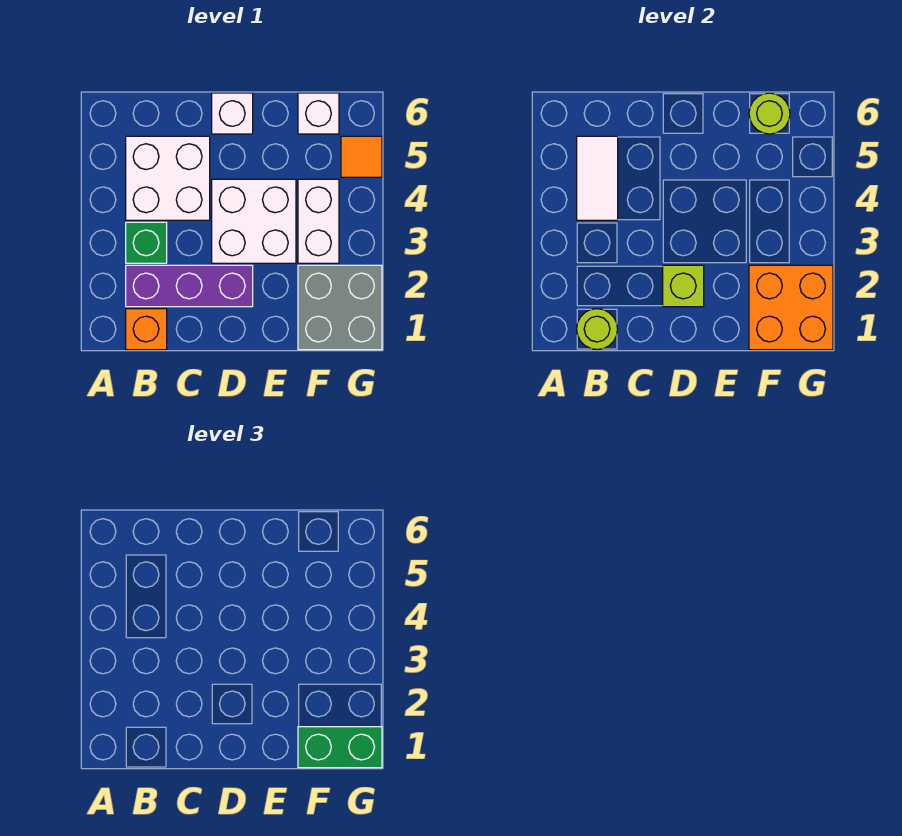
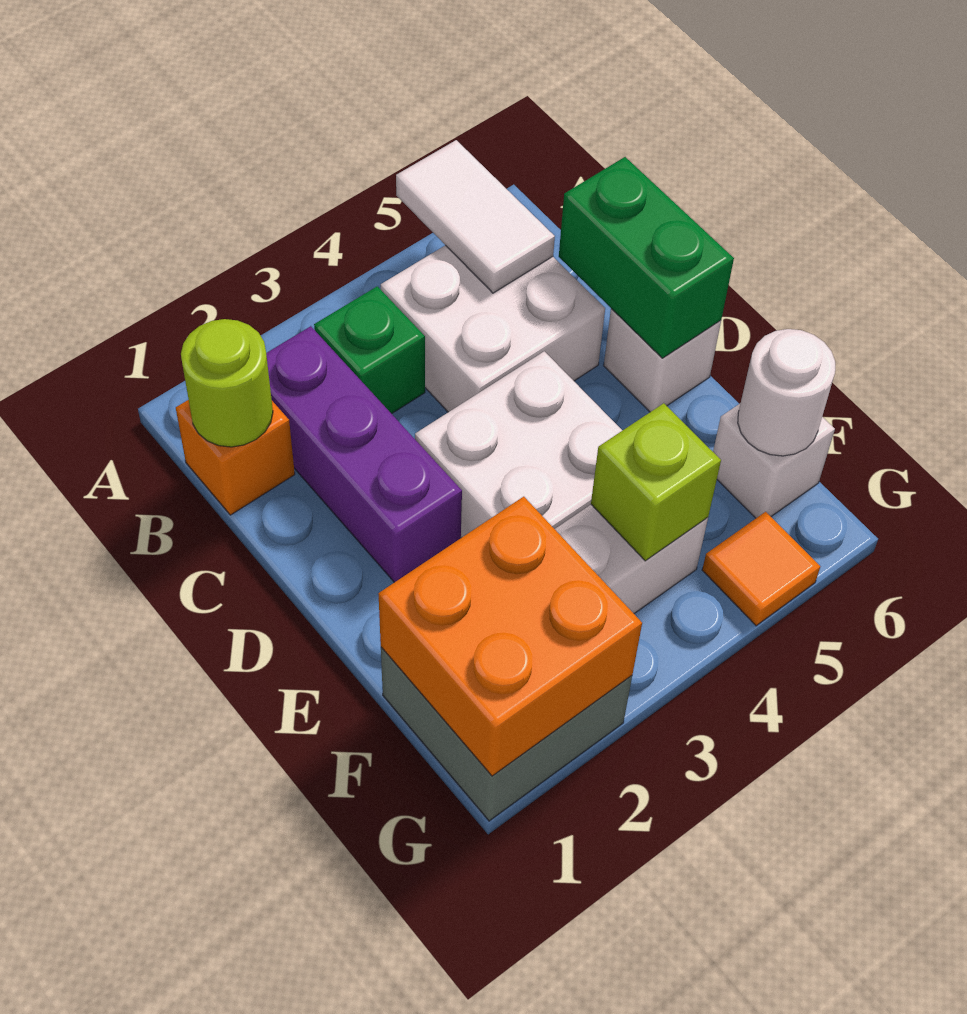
white tile B4:B5 level 2 -> white tile A5:B5 level 2
lime brick D2 level 2 -> lime brick F4 level 2
green brick F1:G1 level 3 -> green brick C6:D6 level 2
lime round brick F6 level 2 -> white round brick F6 level 2

